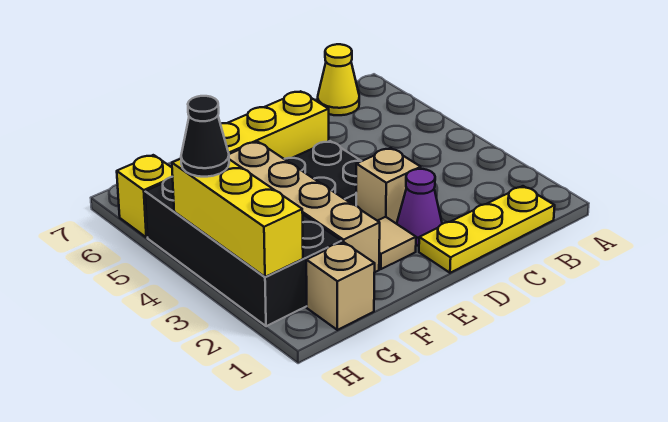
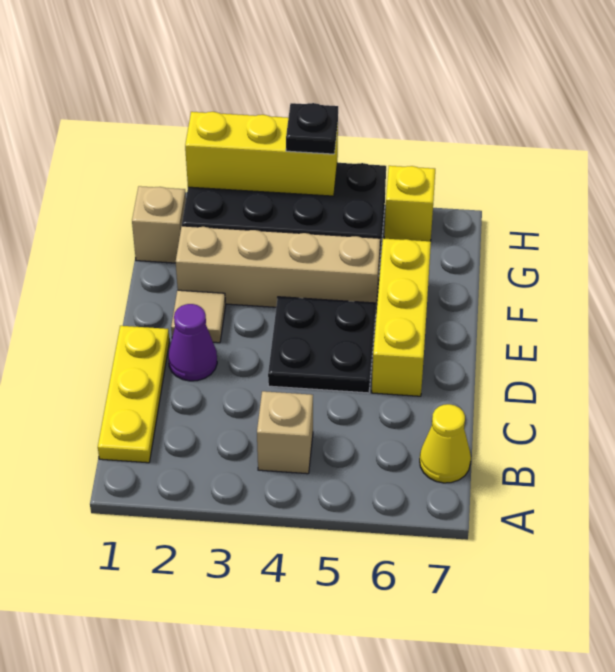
tan brick D3 level 1 -> tan brick B4 level 1
black cone H4 level 3 -> black plate H4 level 3

